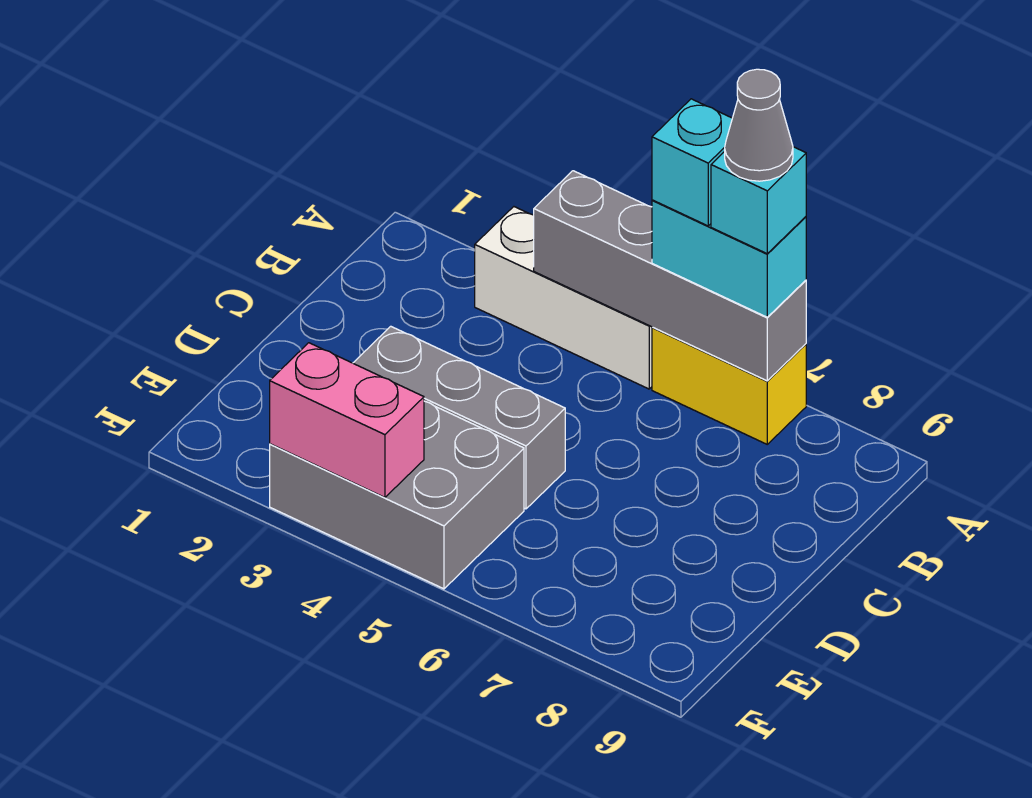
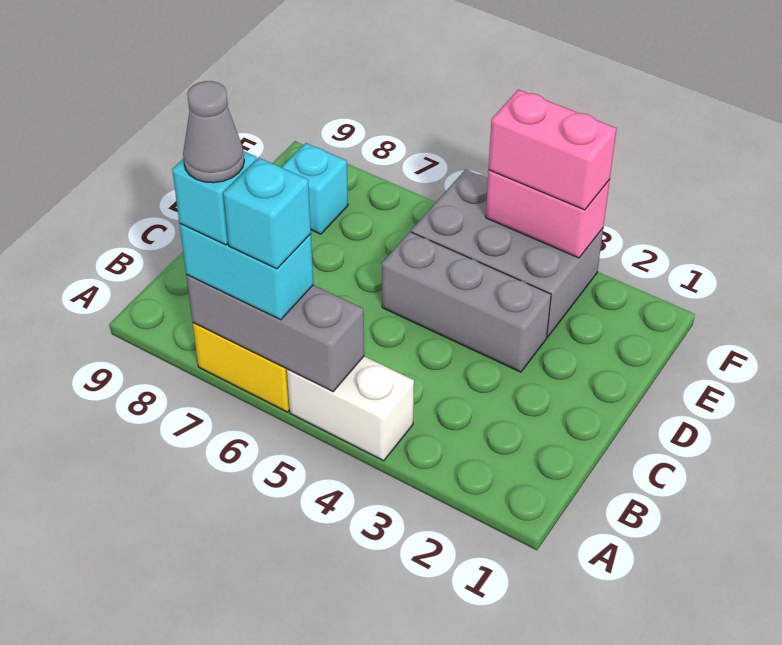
white brick A3:A5 level 1 -> white brick A4:A5 level 1
grey brick A4:A7 level 2 -> grey brick A5:A7 level 2
none -> cyan brick E8 level 1
none -> pink brick F3:F4 level 3

